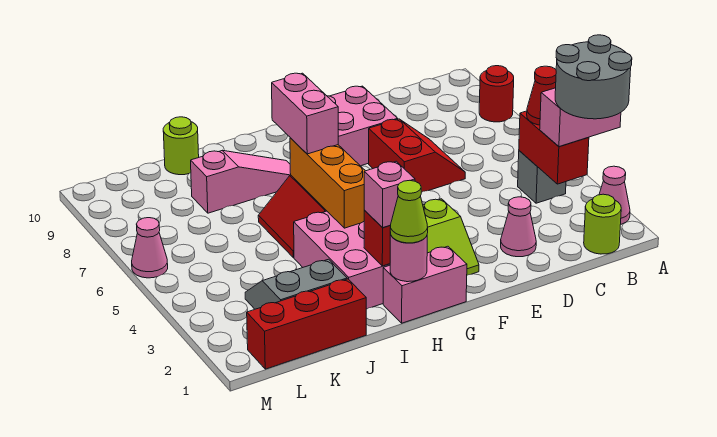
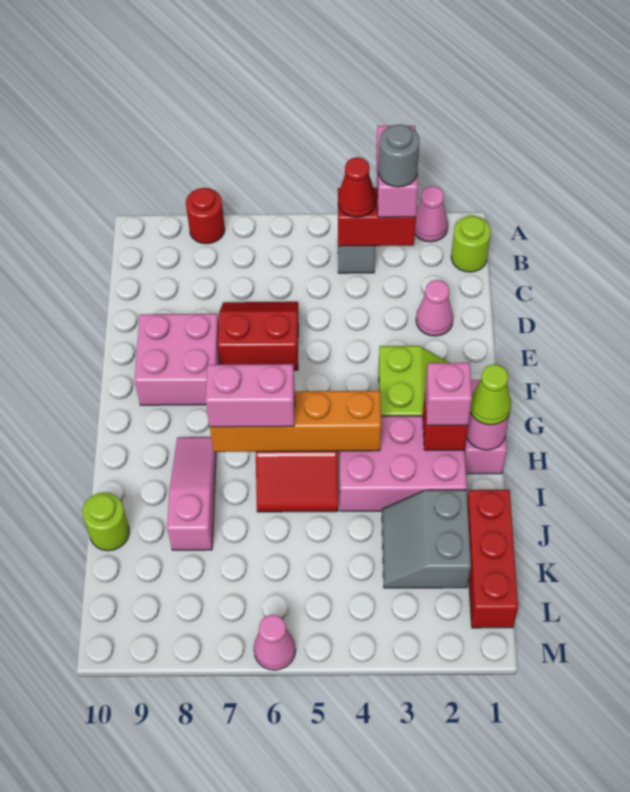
grey round brick A2:B3 level 4 -> grey round brick B3 level 4
orange brick H4:H6 level 2 -> orange brick H4:H7 level 2

